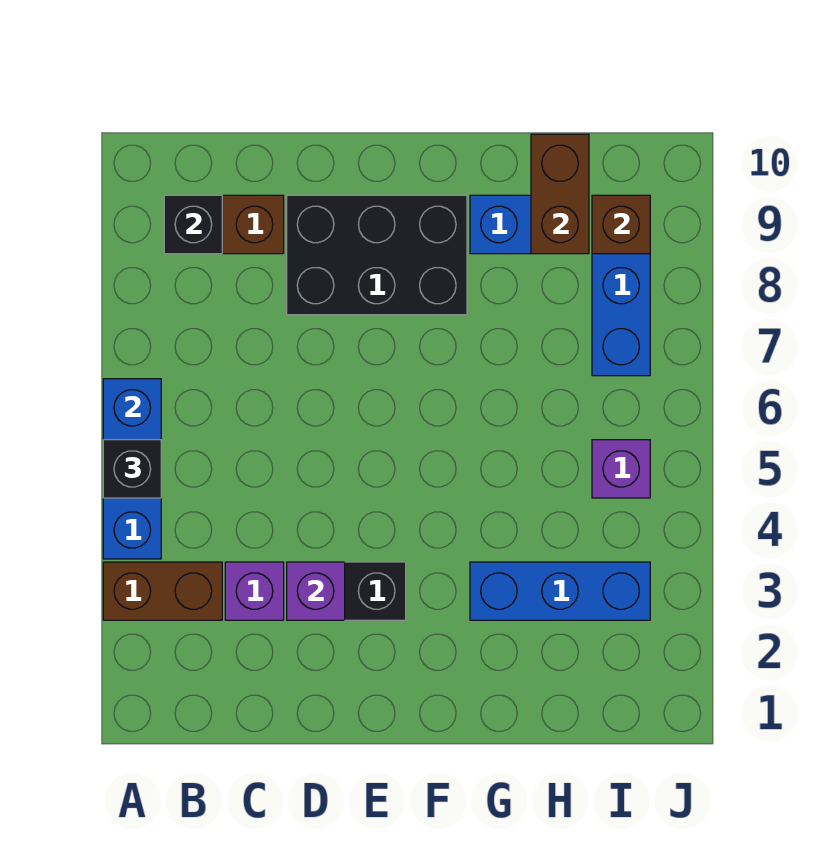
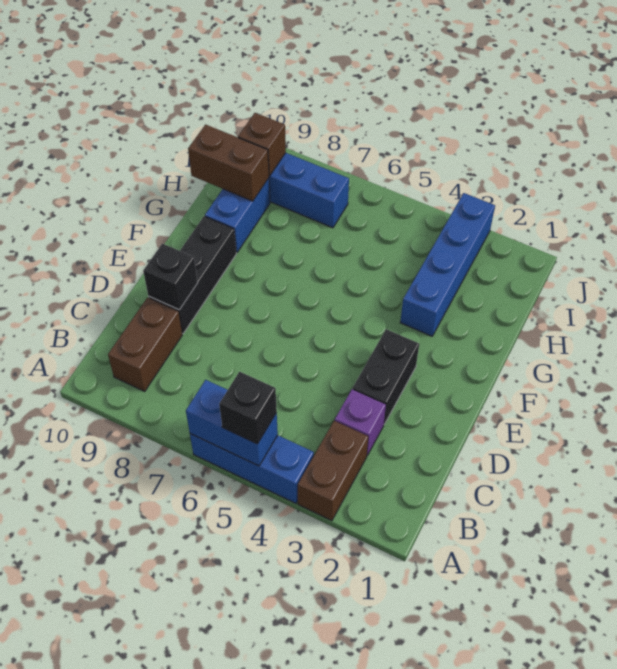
black brick B9 level 2 -> black brick D9 level 2
purple brick D3 level 2 -> none
black brick D8:F9 level 1 -> black brick D9:F9 level 1
blue brick G3:I3 level 1 -> blue brick G3:J3 level 1
purple brick I5 level 1 -> none

